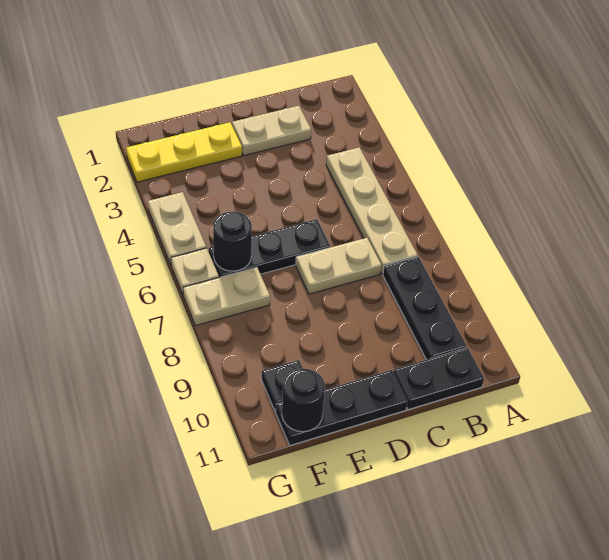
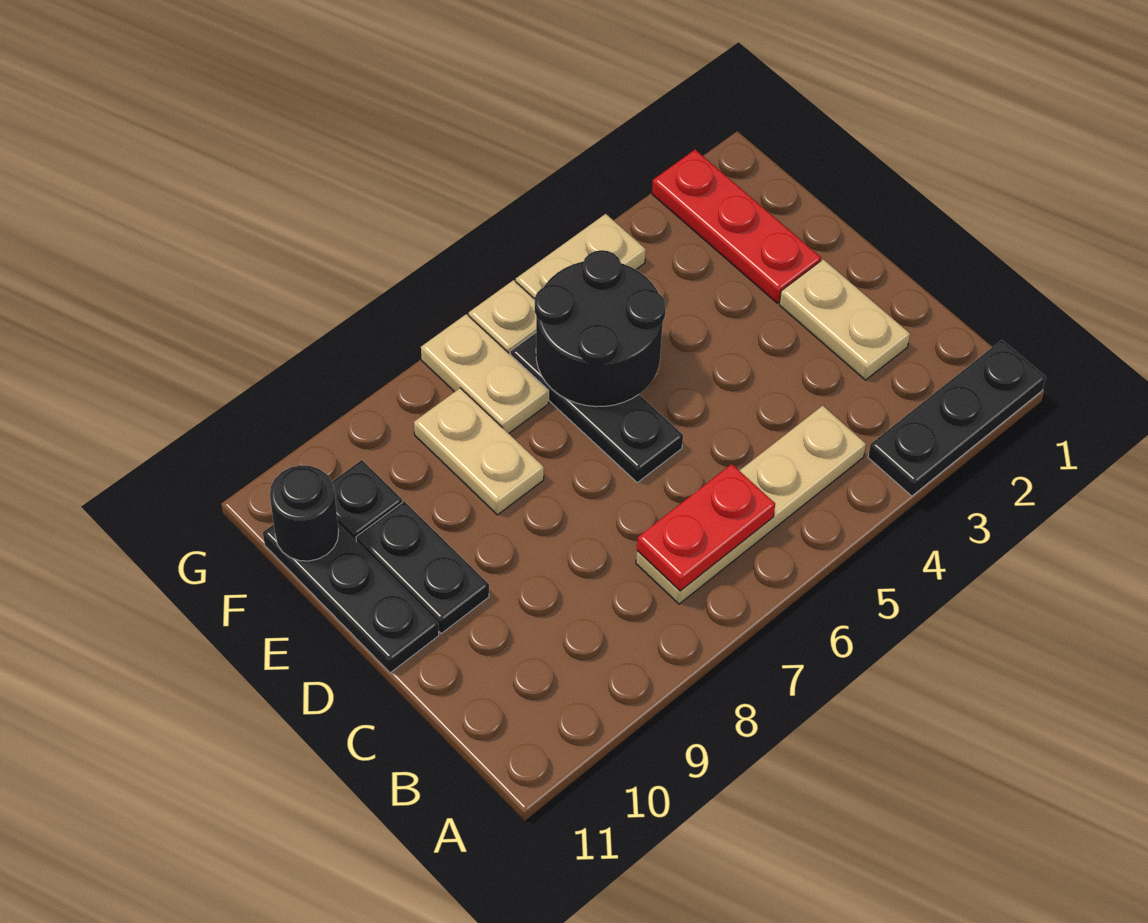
none -> red plate B6:B7 level 2
black plate B8:B10 level 1 -> black plate A1:A3 level 1
black plate B11:C11 level 1 -> black plate D10:E10 level 1
tan plate C7:D7 level 1 -> tan plate E8:F8 level 1
yellow plate E2:G2 level 1 -> red plate E2:G2 level 1
black round brick F6 level 2 -> black round brick E5:F6 level 2

